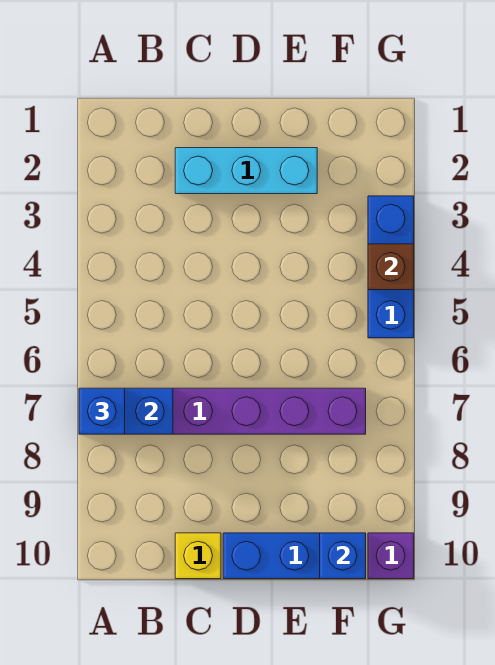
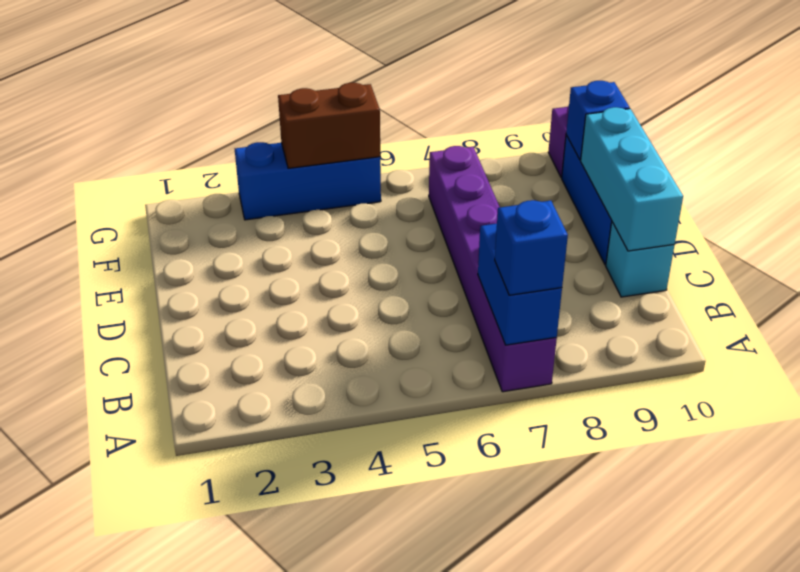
cyan brick C2:E2 level 1 -> cyan brick C10:E10 level 2
yellow brick C10 level 1 -> cyan brick C10 level 1
brown brick G4 level 2 -> brown brick G4:G5 level 2

